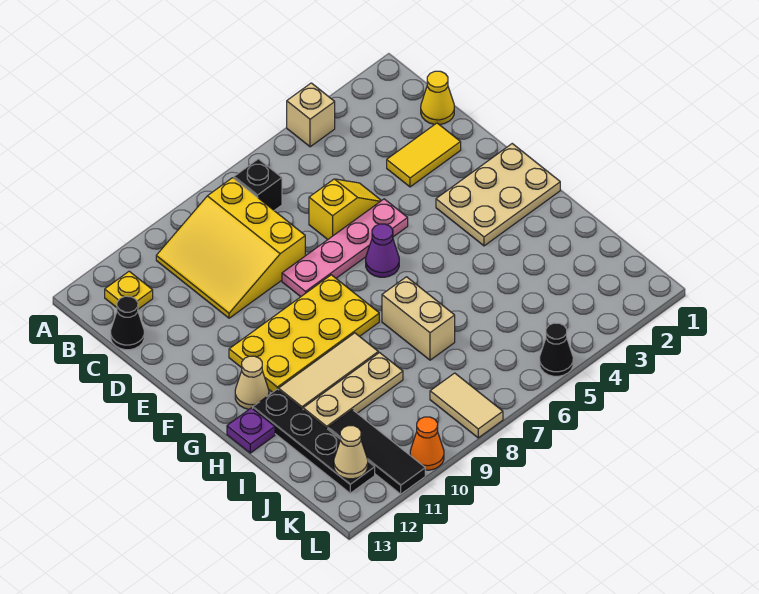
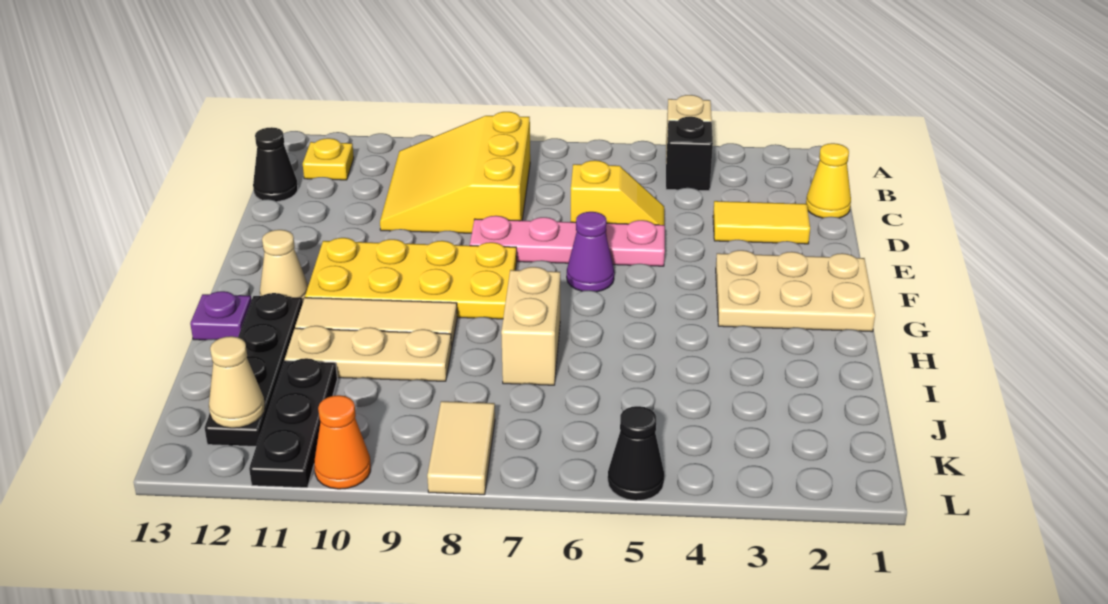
black brick B7 level 1 -> black brick B4 level 1
black tile J11:L11 level 1 -> black plate J11:L11 level 1

